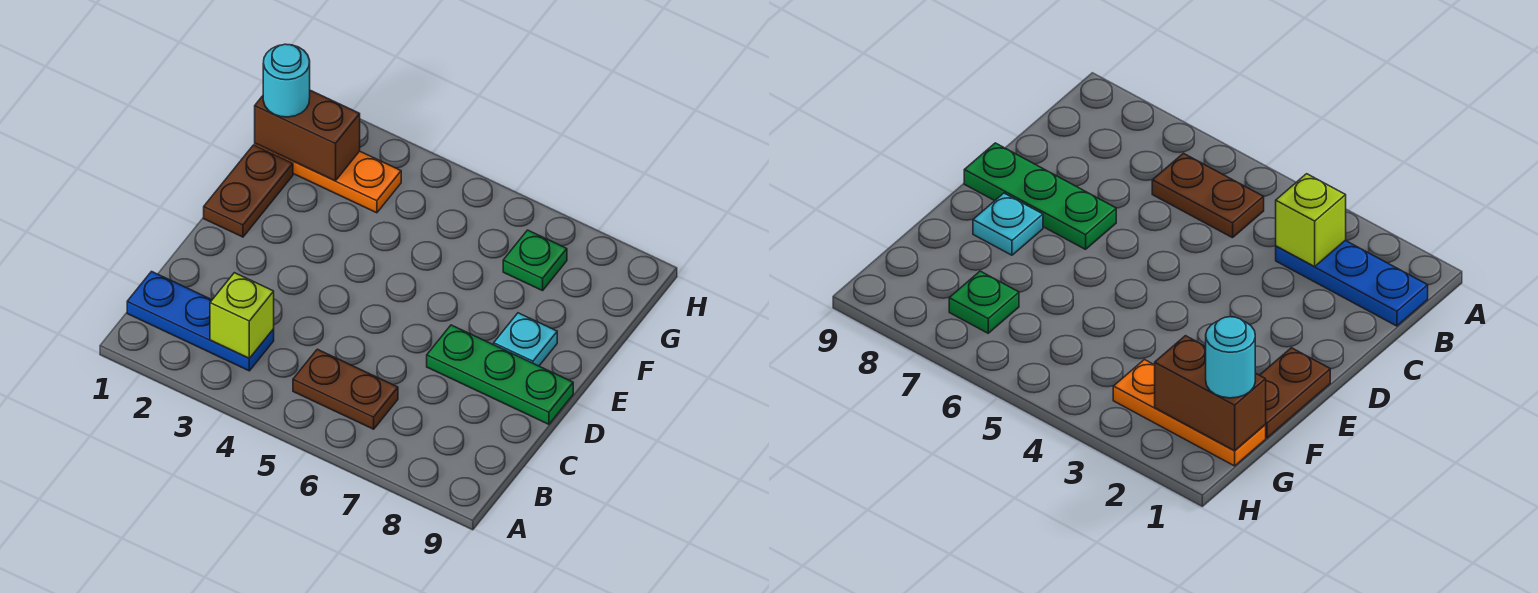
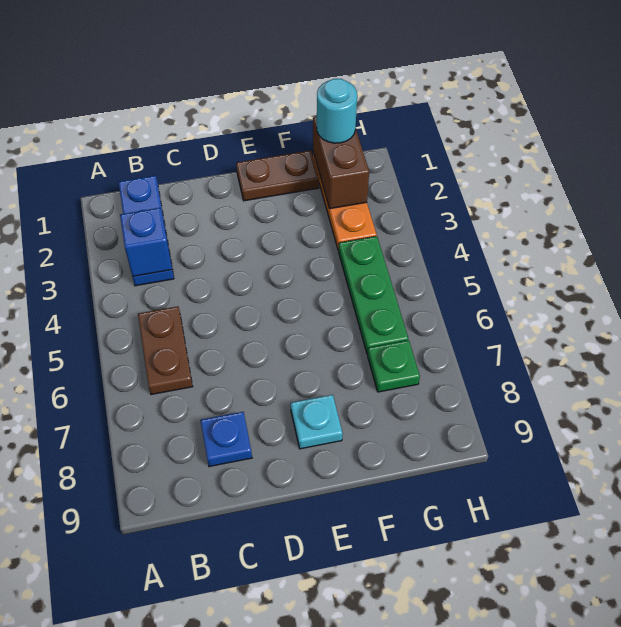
lime brick B3 level 2 -> blue brick B3 level 2
none -> blue plate C8 level 1
green plate D7:D9 level 1 -> green plate G4:G6 level 1

